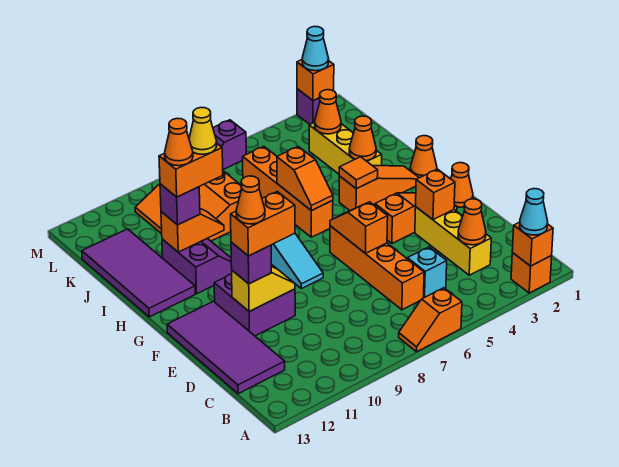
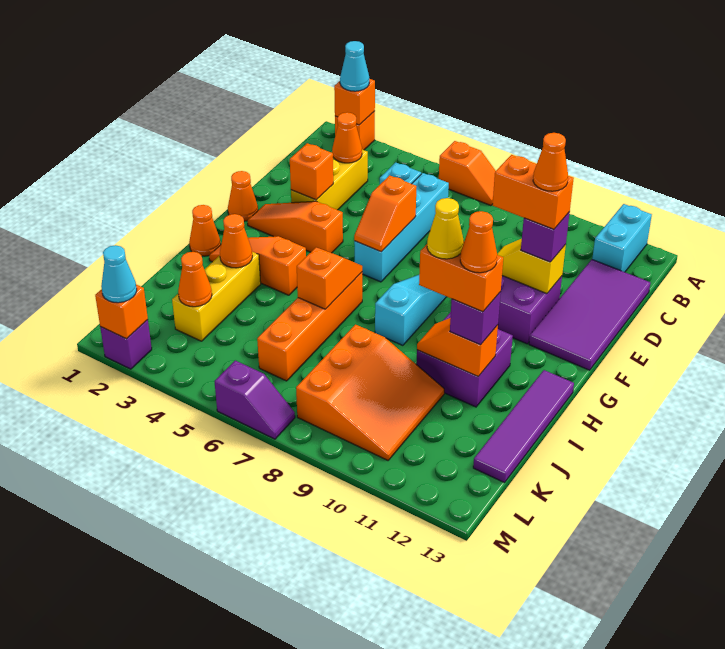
none -> cyan brick A12:B12 level 1
orange brick C6:F6 level 1 -> cyan brick C6:F6 level 1
orange tile H4 level 2 -> none
purple slope H10:I11 level 1 top 11 -> purple brick H10:I11 level 1
purple tile H12:K13 level 1 -> purple tile H13:K13 level 1

